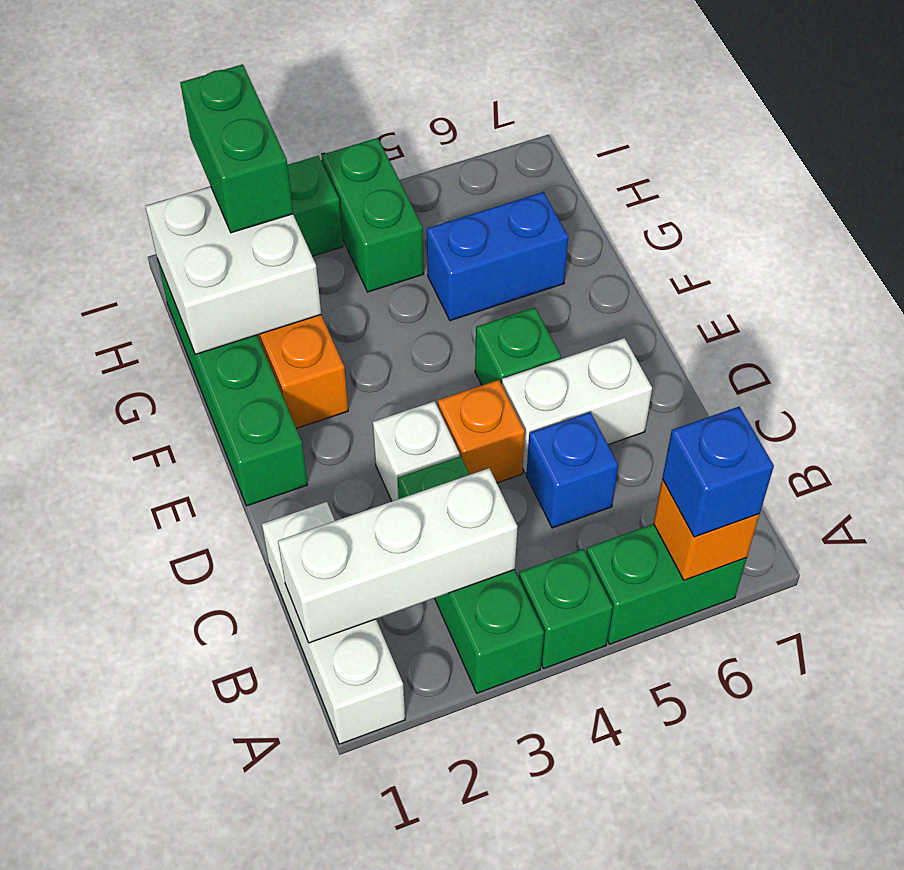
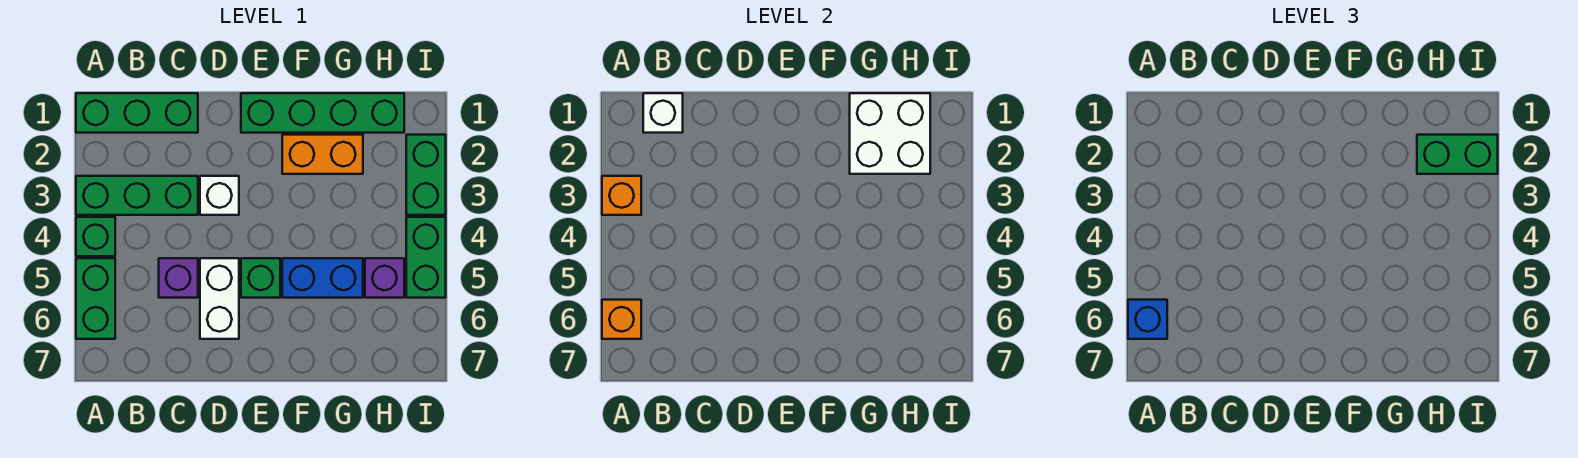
white brick A1:C1 level 1 -> green brick A1:C1 level 1
white brick B1:B3 level 2 -> white brick B1 level 2
blue brick C5 level 1 -> purple brick C5 level 1
orange brick D4 level 1 -> orange brick A3 level 2
blue brick G5:G6 level 1 -> blue brick F5:G5 level 1
green brick H4:I4 level 1 -> green brick I4:I5 level 1
none -> purple brick H5 level 1

